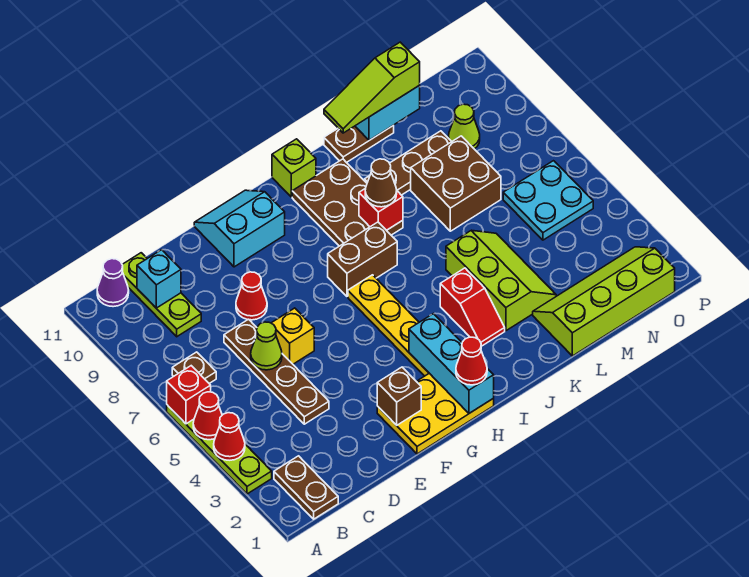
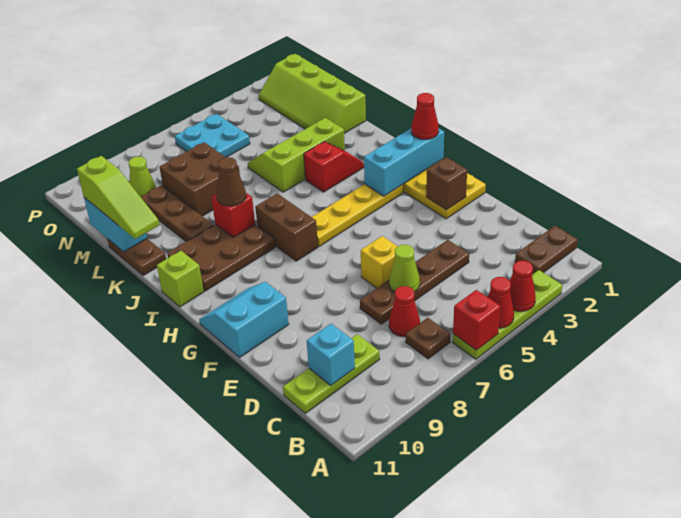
purple cone B11 level 1 -> none
red cone E8 level 1 -> red cone C7 level 1
cyan slope F10:G11 level 1 top 10 -> cyan slope F10:G11 level 1 top F

